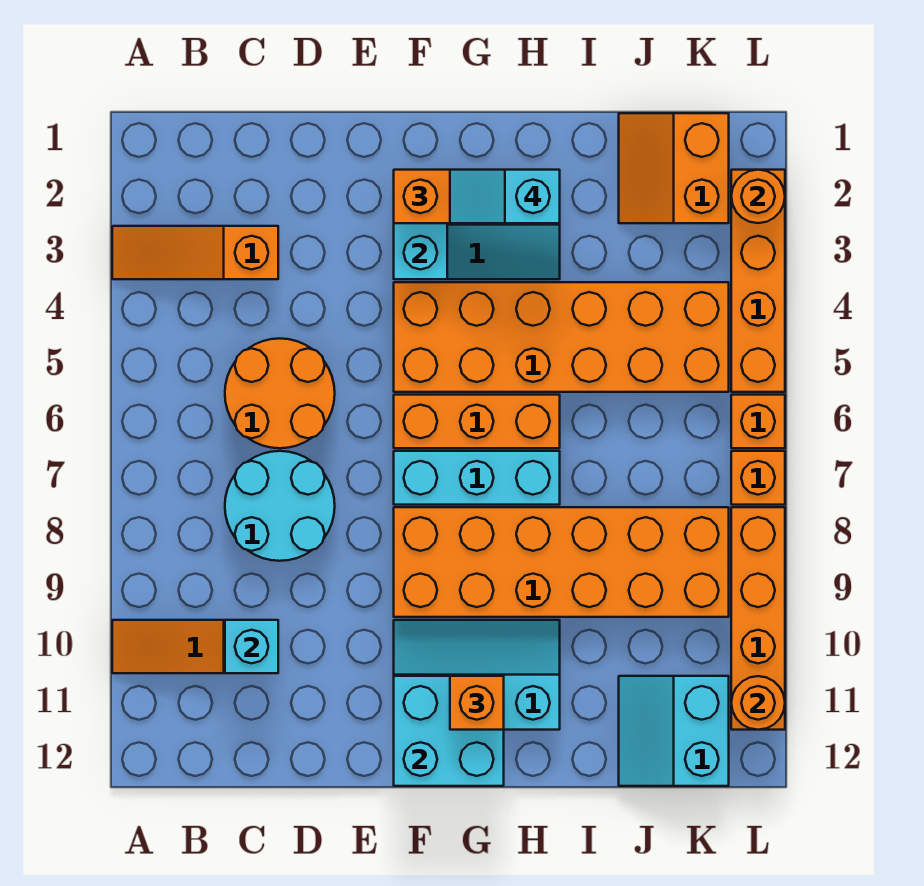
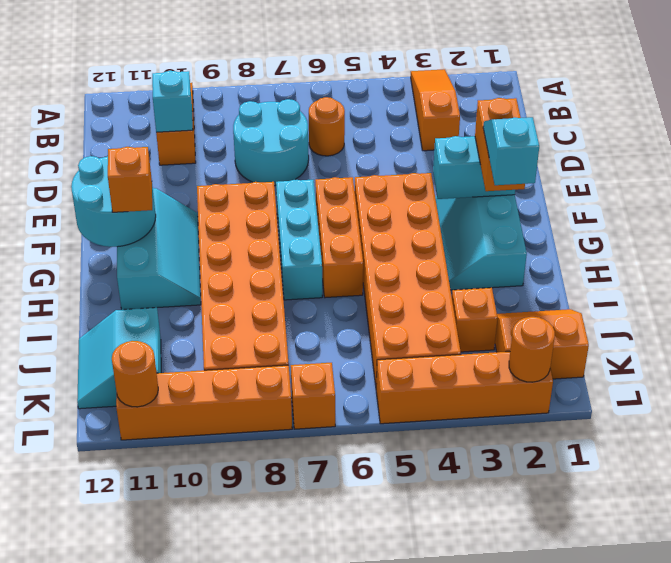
orange round brick C5:D6 level 1 -> orange round brick C6 level 1
cyan brick F11:G12 level 2 -> cyan round brick F11:G12 level 2
cyan slope J11:K12 level 1 top K -> cyan slope J11:K12 level 1 top 11
orange brick L6 level 1 -> orange brick J3 level 1

